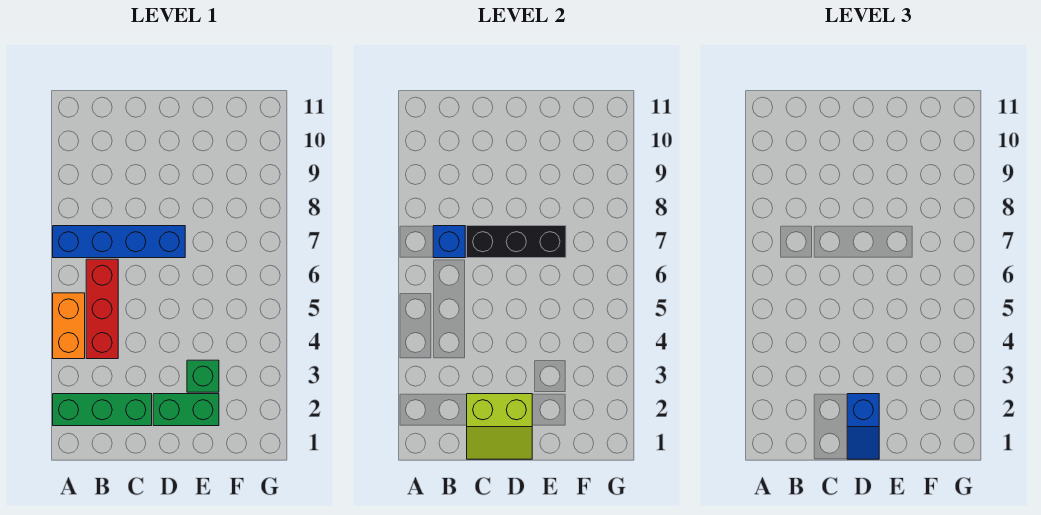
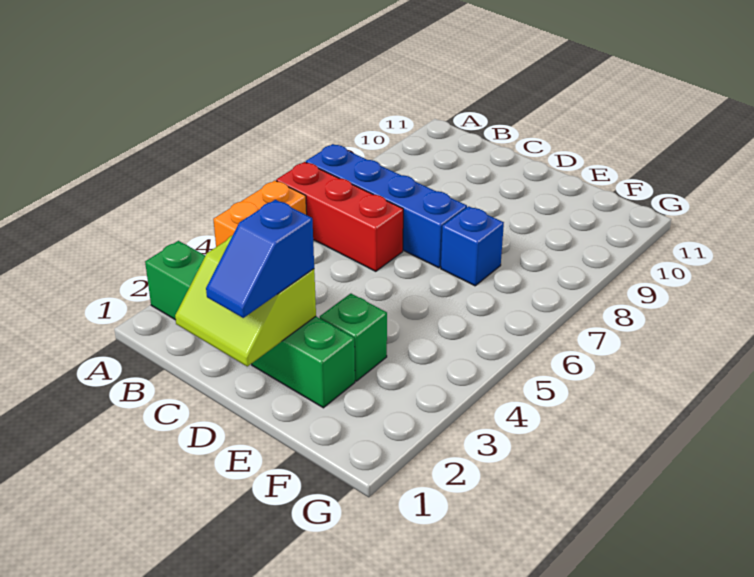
red brick B4:B6 level 1 -> red brick A6:C6 level 1
blue brick B7 level 2 -> blue brick E7 level 1
black brick C7:E7 level 2 -> none

